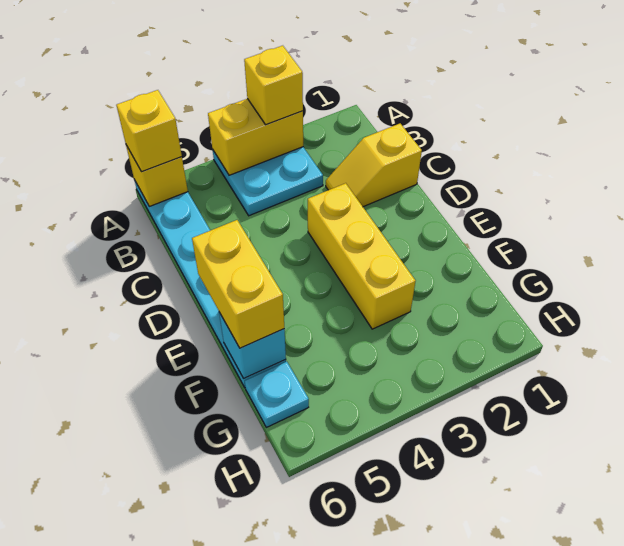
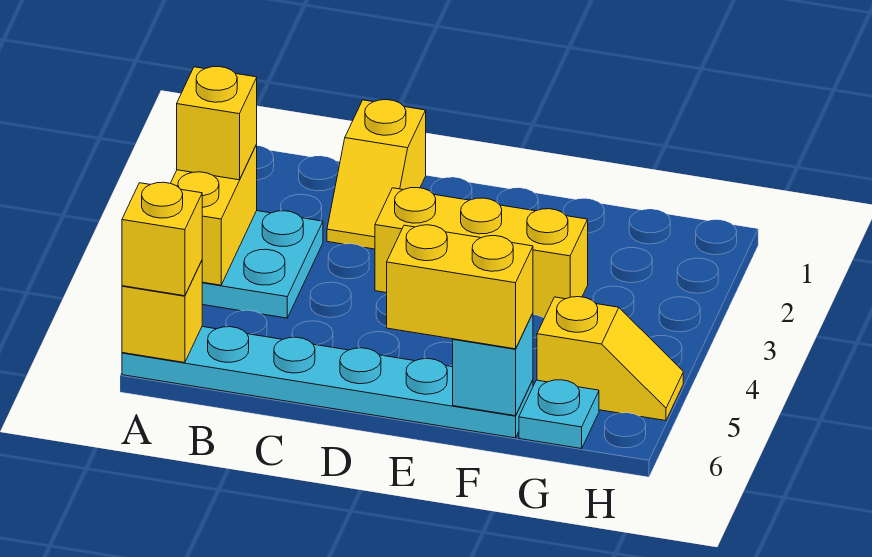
none -> yellow slope G5:H5 level 1 top G

